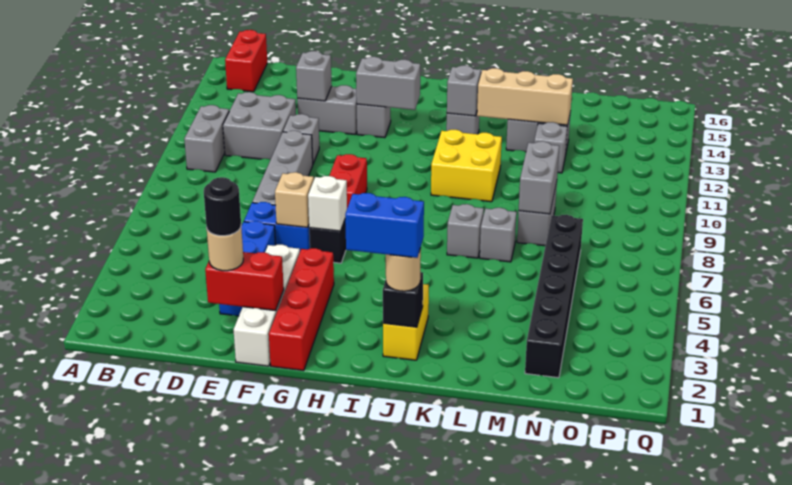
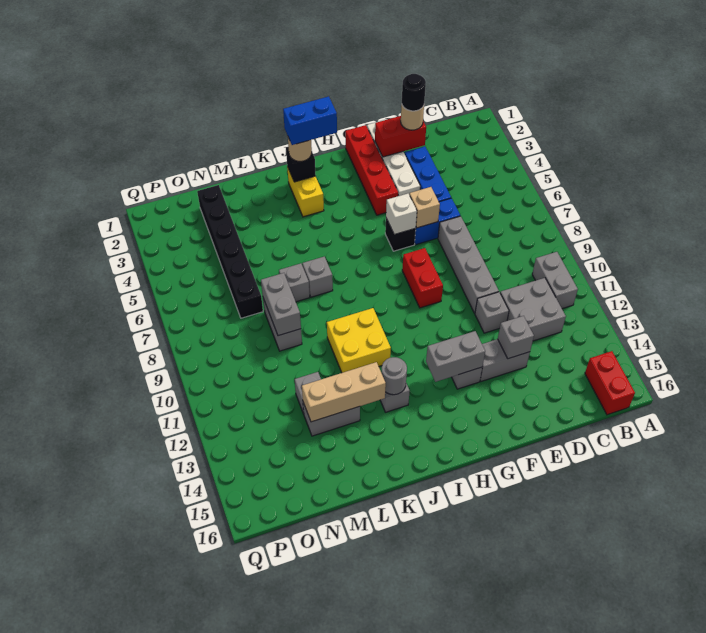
grey brick J13 level 2 -> grey round brick J13 level 2

